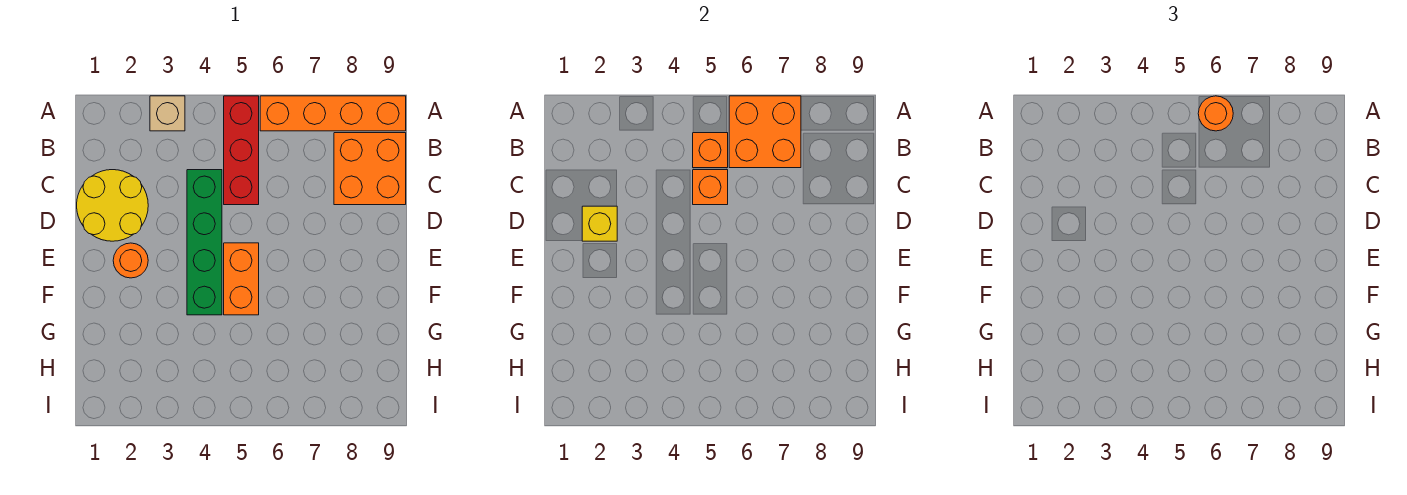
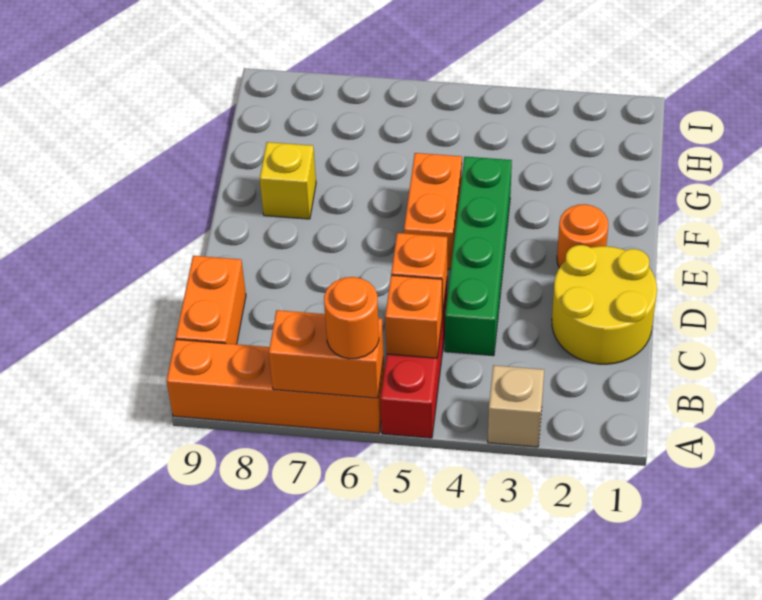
orange brick A6:B7 level 2 -> orange brick A6:A7 level 2
orange brick B8:C9 level 1 -> orange brick B9:C9 level 1
yellow brick D2 level 2 -> yellow brick F8 level 1

